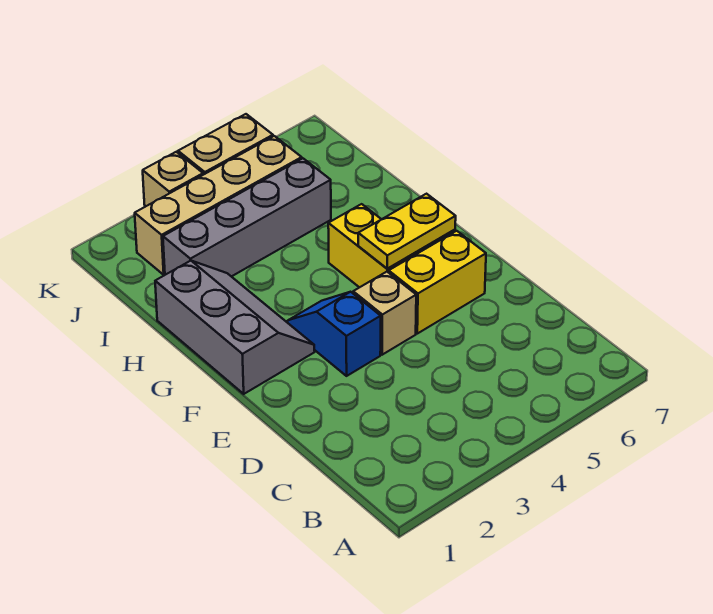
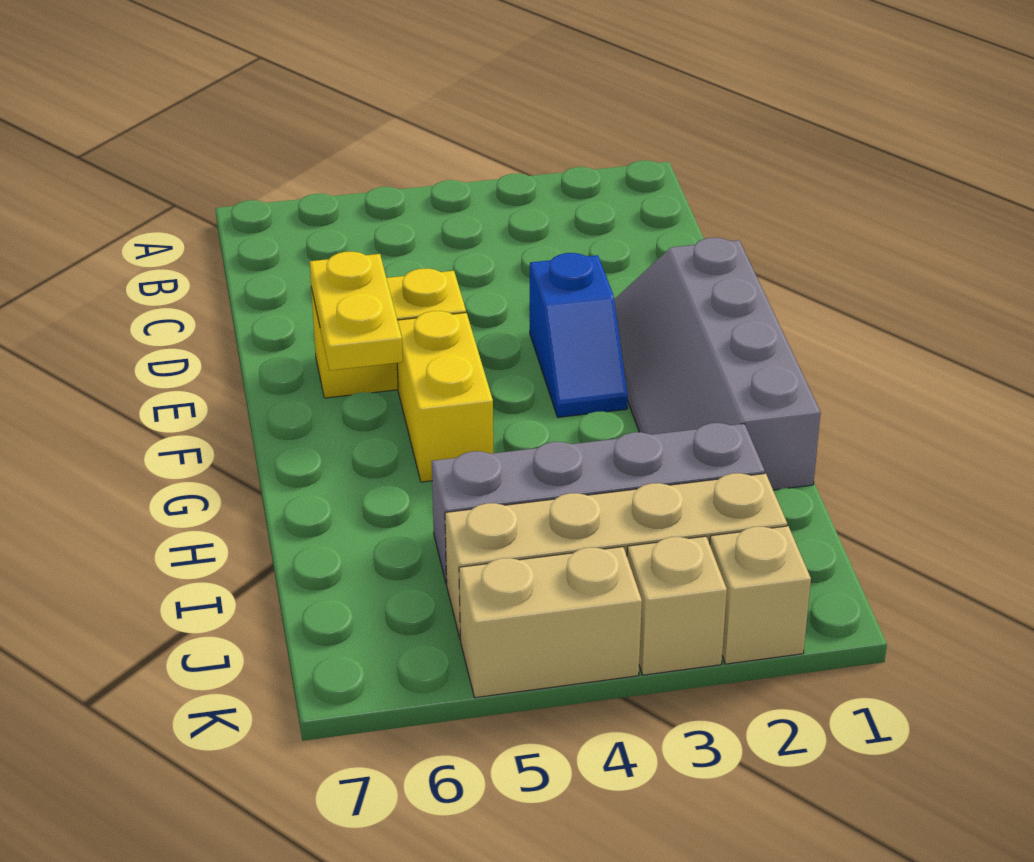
tan brick E4 level 1 -> tan brick K2 level 1
grey slope F1:H2 level 1 top 1 -> grey slope E1:H2 level 1 top 1
yellow plate F5:F6 level 2 -> yellow plate E6:F6 level 2

